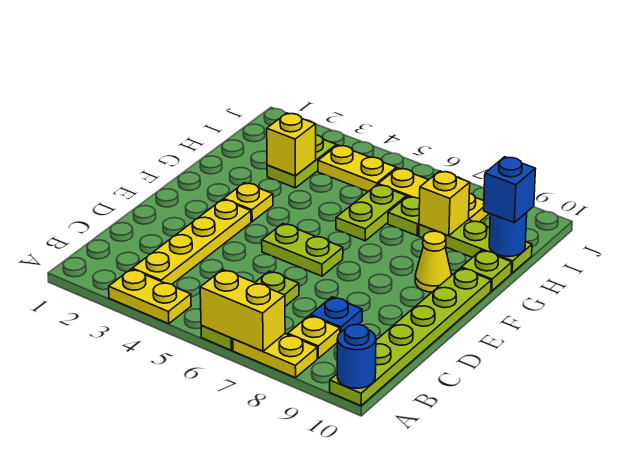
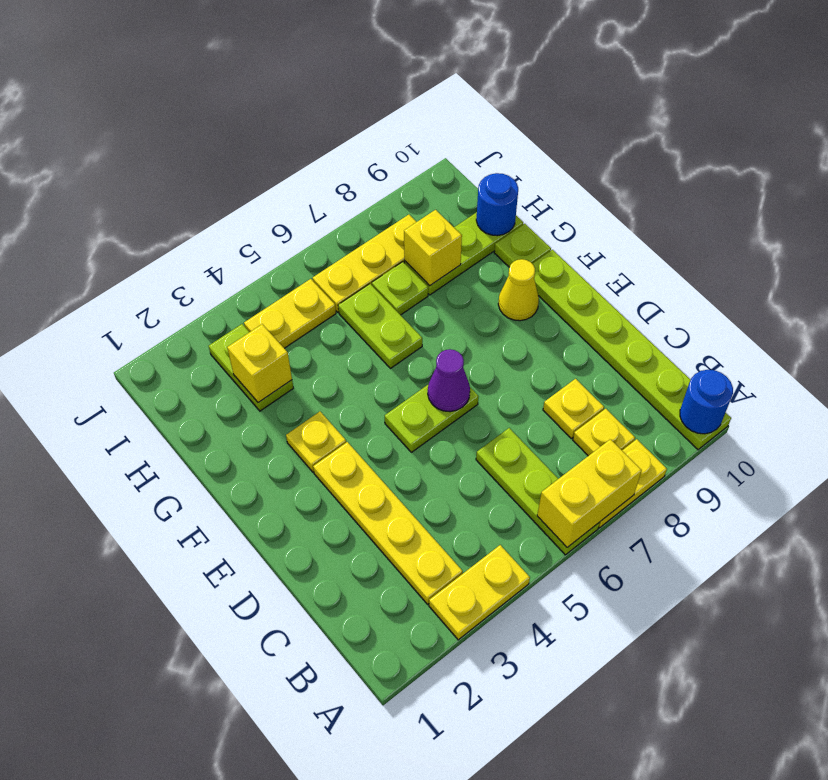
blue plate C8 level 1 -> yellow plate C8 level 1
none -> purple cone E6 level 2
blue brick H10 level 3 -> none

